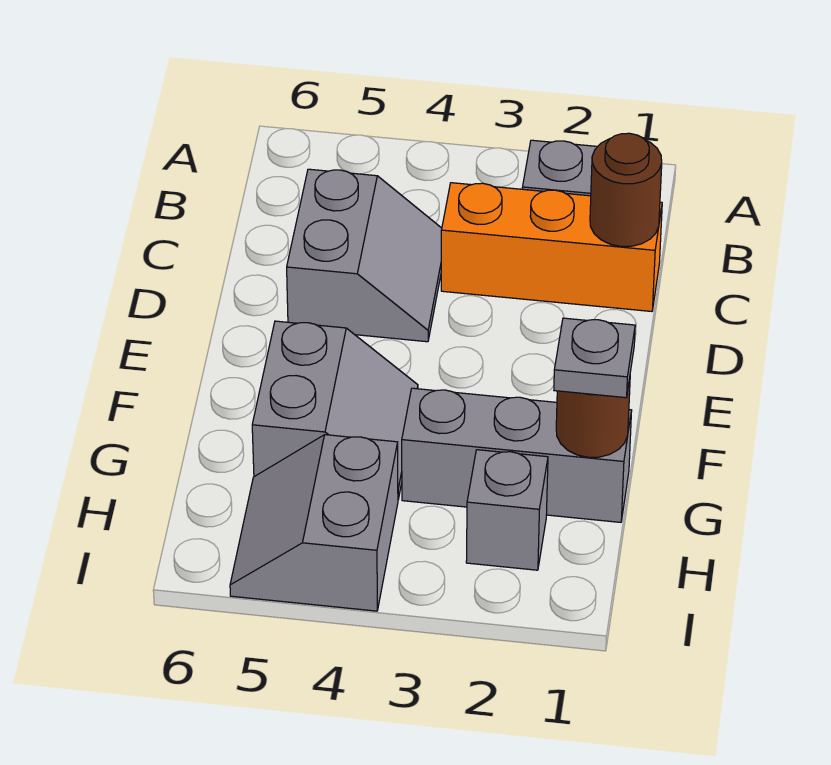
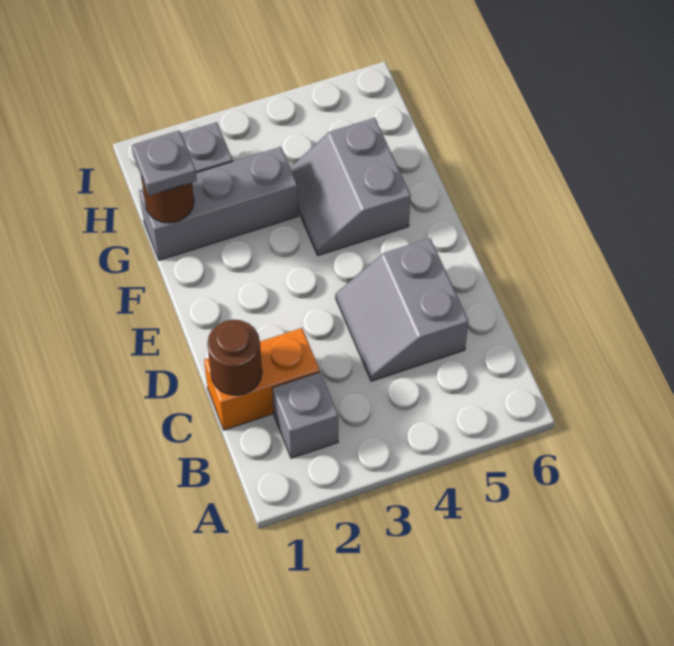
orange brick C1:C3 level 1 -> orange brick C1:C2 level 1
grey slope H4:I5 level 1 top 4 -> none

